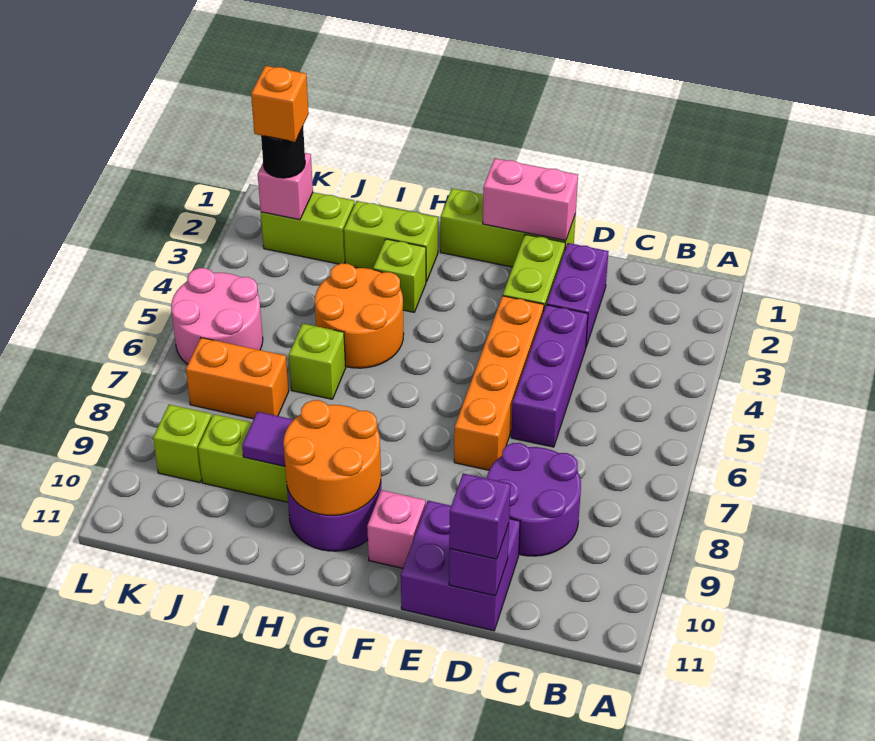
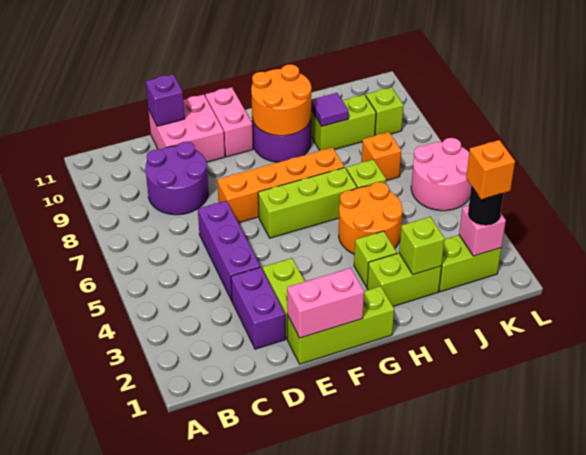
purple brick D10:E11 level 1 -> pink brick D10:E11 level 1
purple brick D11 level 3 -> none
orange brick E4:E7 level 1 -> orange brick E7:H7 level 1
none -> lime brick F6:H6 level 1
pink brick F10 level 1 -> pink brick F10:F11 level 1
none -> lime brick I2 level 2
orange brick J7:K7 level 1 -> orange brick J7 level 1

